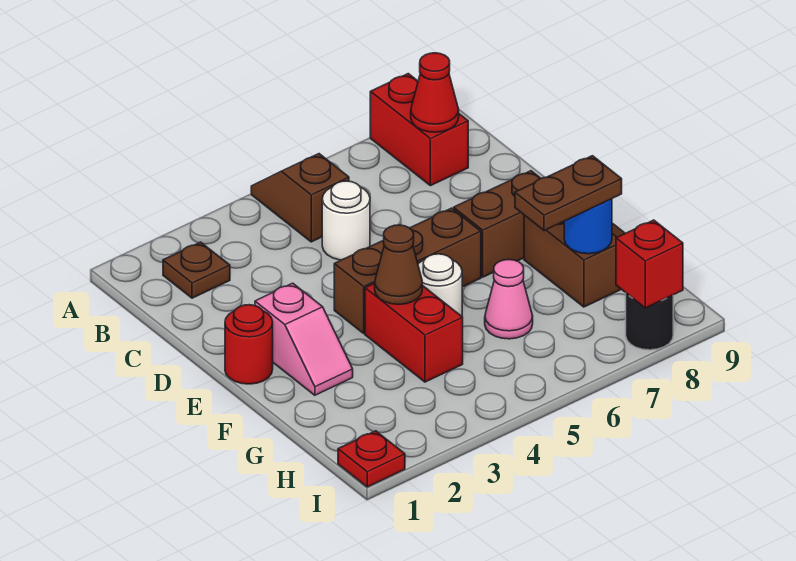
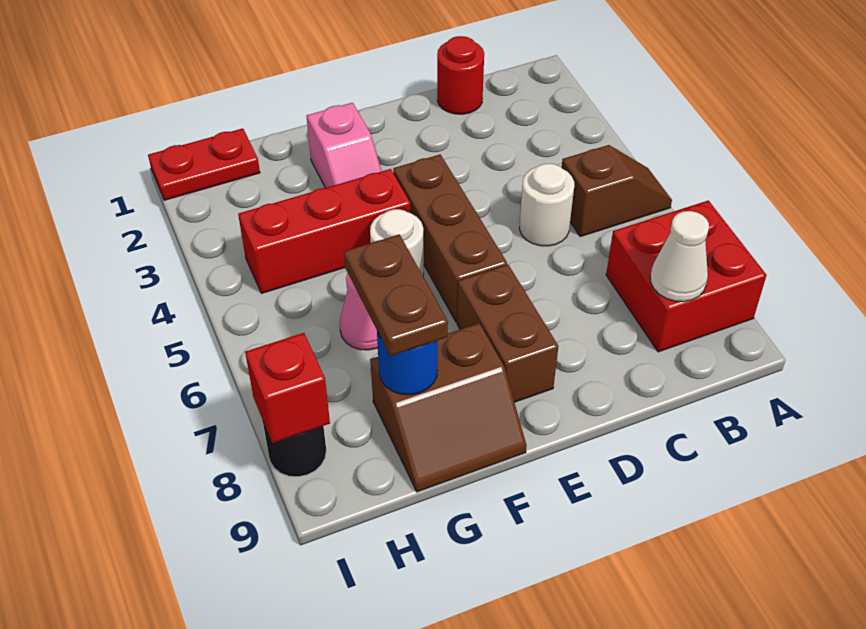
red brick A8:B8 level 1 -> red brick A7:B8 level 1
brown plate B2 level 1 -> none
red cone B8 level 2 -> white cone B8 level 2
red round brick E1 level 1 -> red round brick C1 level 1
pink slope E2:F2 level 1 top E -> pink slope F2:F3 level 1 top 2
red brick F4:G4 level 1 -> red brick F4:H4 level 1
brown cone F4 level 2 -> none
red plate I1 level 1 -> red plate H1:I1 level 1

